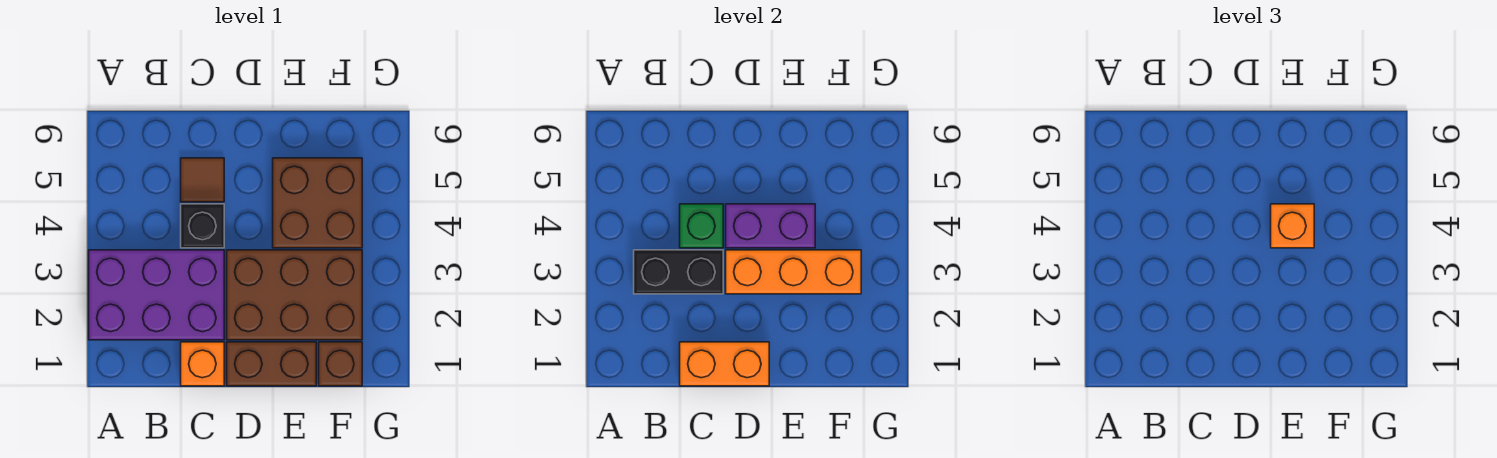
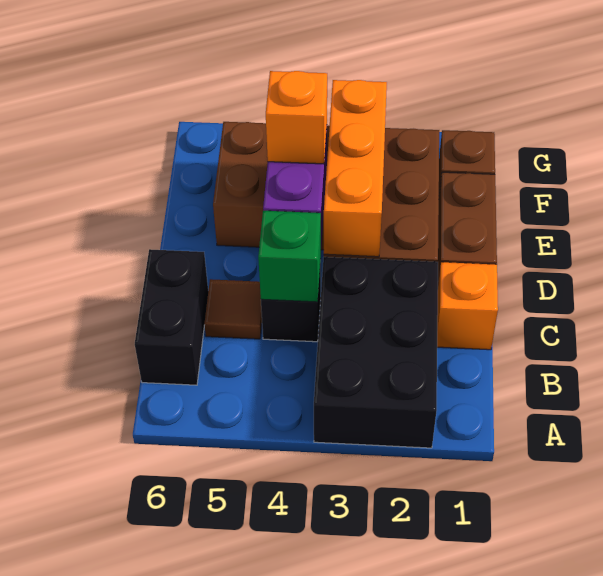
purple brick A2:C3 level 1 -> black brick A2:C3 level 1
black brick B3:C3 level 2 -> black brick B6:C6 level 1
orange brick C1:D1 level 2 -> none

